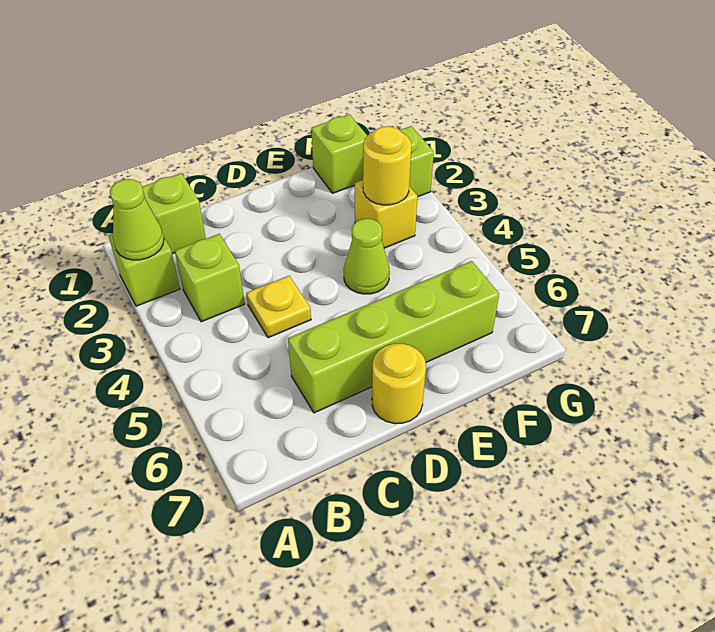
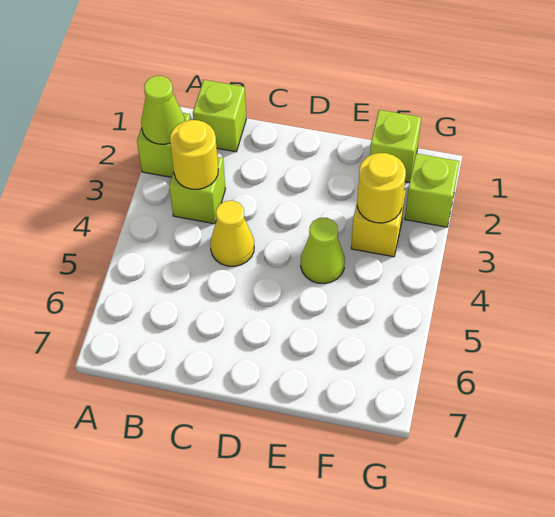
yellow plate C4 level 1 -> yellow cone C4 level 1
lime brick C6:F6 level 1 -> none
yellow round brick D7 level 1 -> yellow round brick B3 level 2

